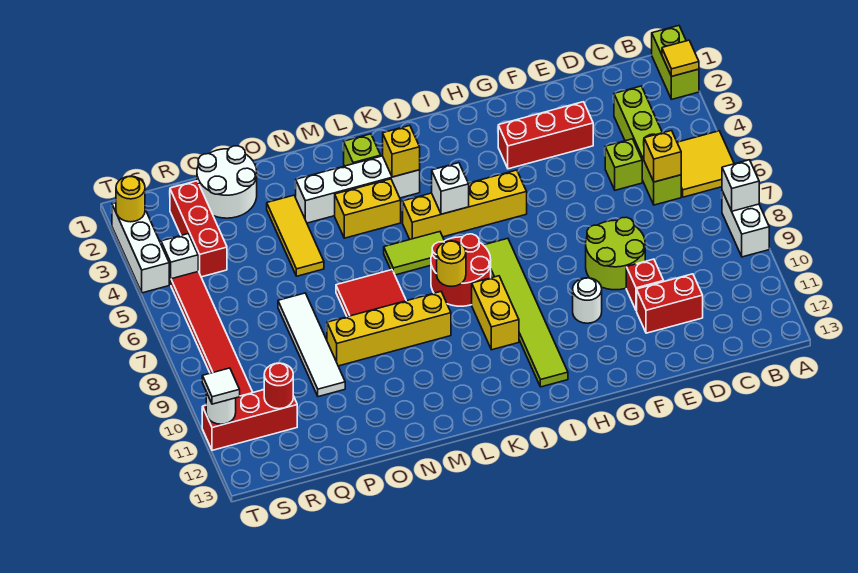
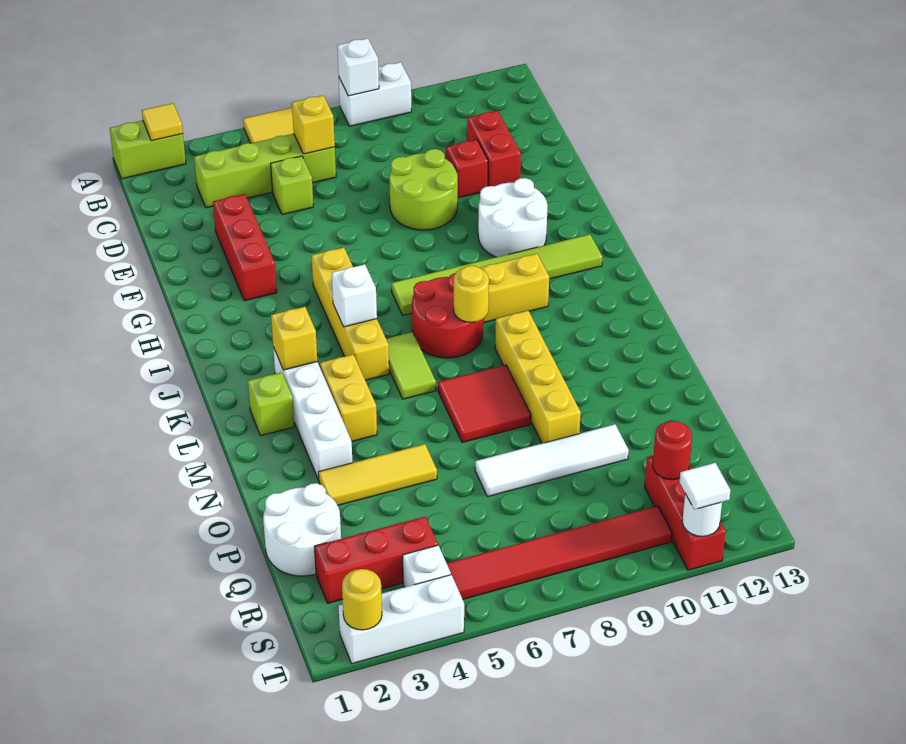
white round brick G10 level 1 -> white round brick G10:H11 level 1

